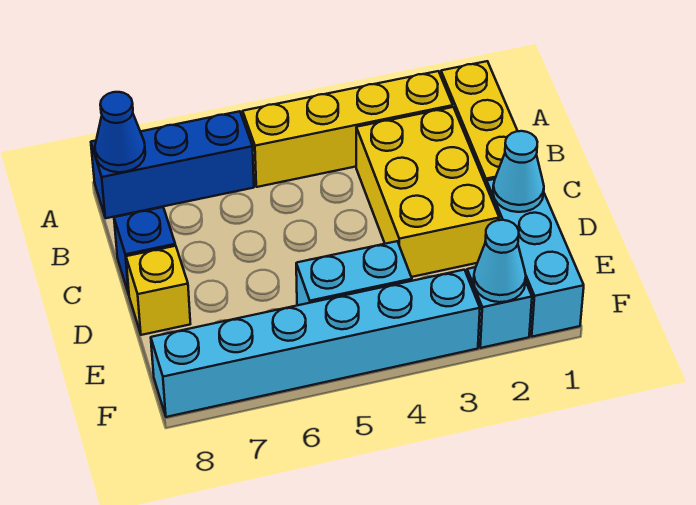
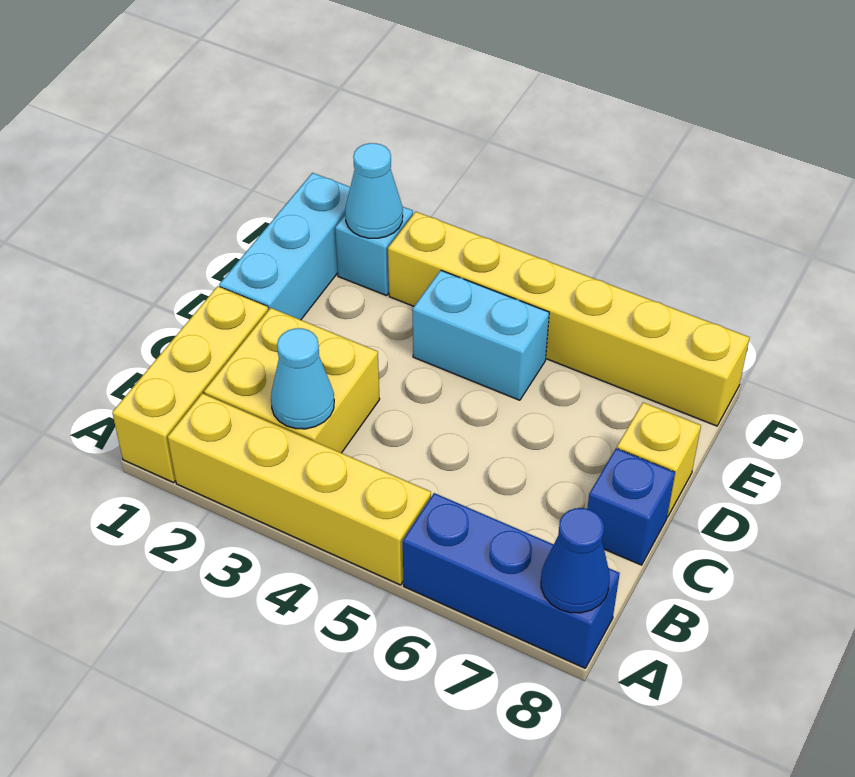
yellow brick B2:D3 level 1 -> yellow brick B2:C3 level 1
cyan cone D1 level 2 -> cyan cone B3 level 2
cyan brick F3:F8 level 1 -> yellow brick F3:F8 level 1

